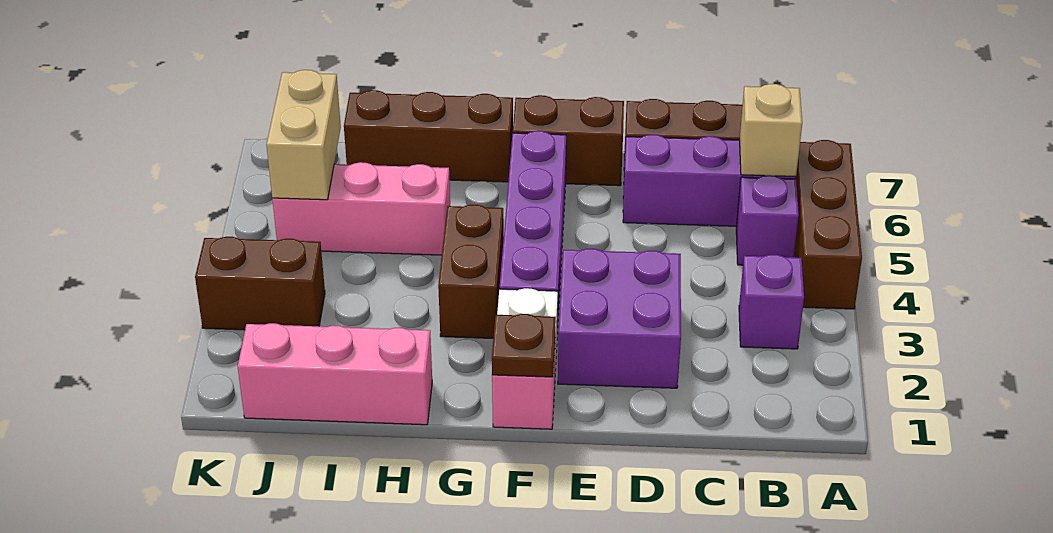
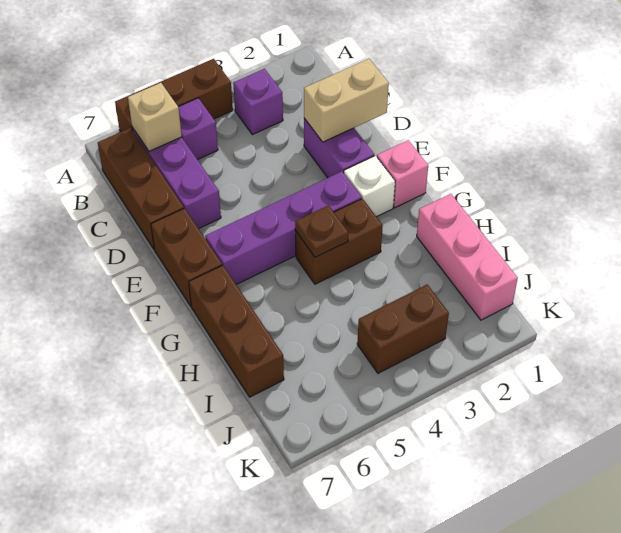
purple brick D2:E3 level 1 -> purple brick D2:E2 level 1
brown plate F1 level 2 -> brown plate G4 level 2
pink brick H5:J5 level 1 -> none
brown brick J3:K3 level 1 -> brown brick J3:J4 level 1
tan brick J5:J6 level 2 -> tan brick D1:D2 level 2

